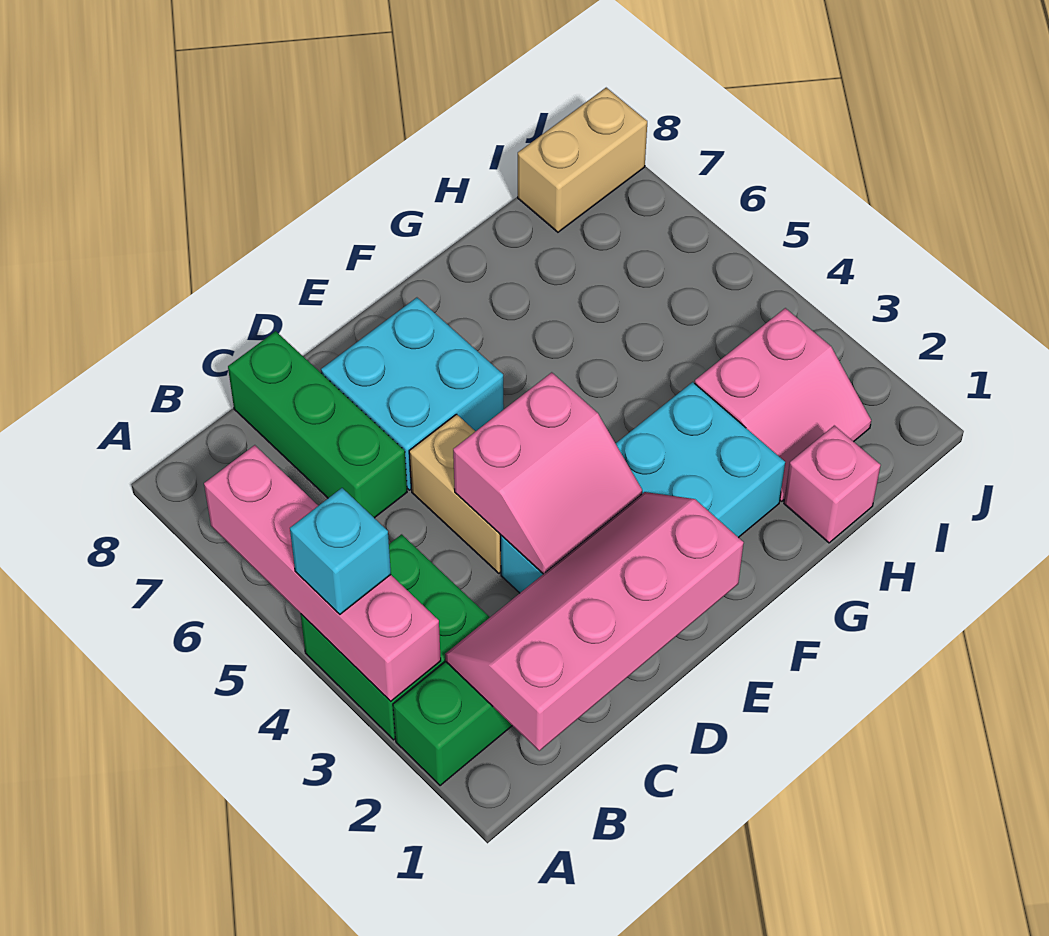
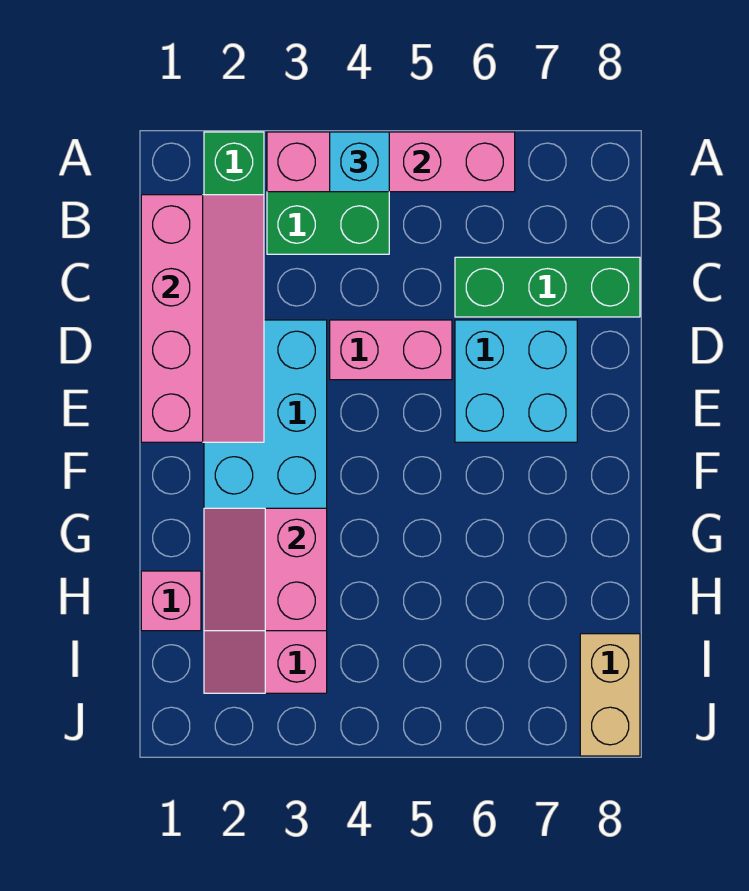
pink slope D3:E4 level 2 top 4 -> pink slope G2:H3 level 2 top 3
tan brick D4:D5 level 1 -> pink brick D4:D5 level 1

